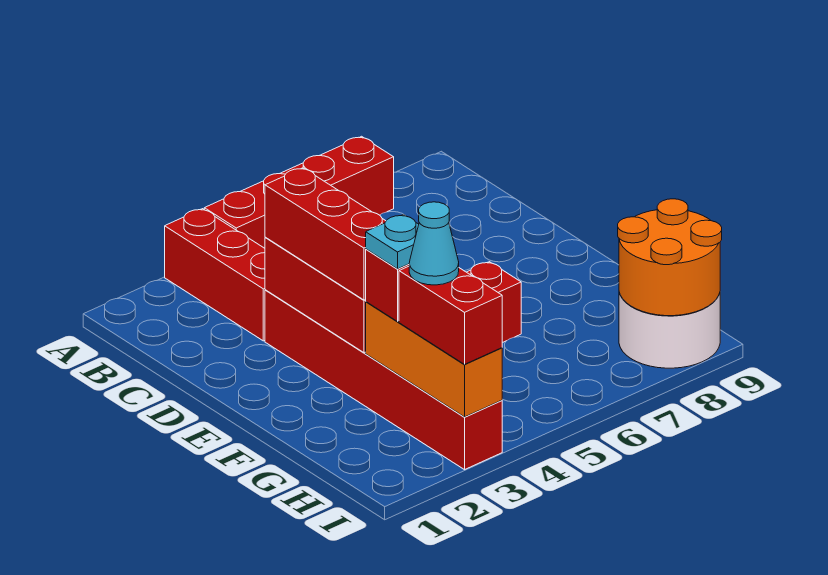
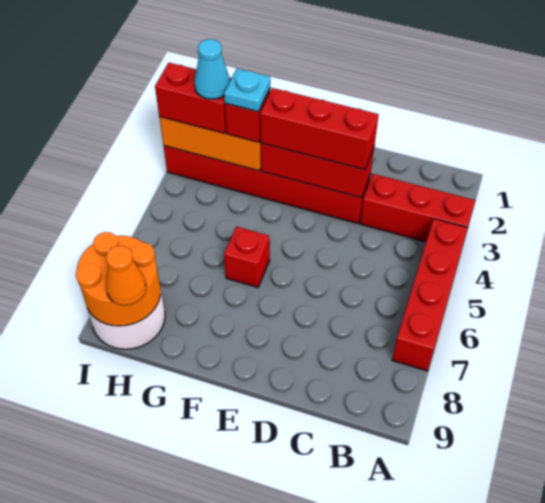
none -> orange cone H9 level 3

